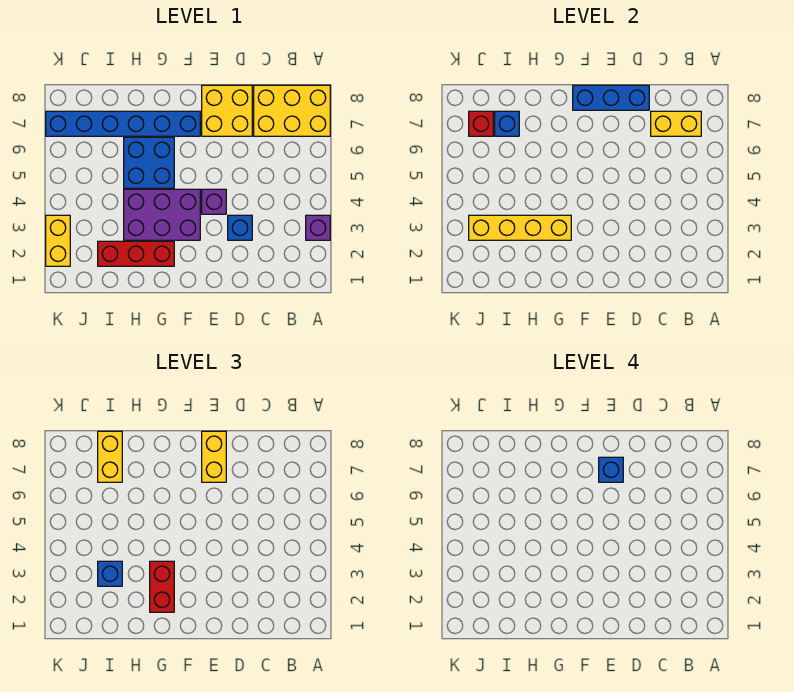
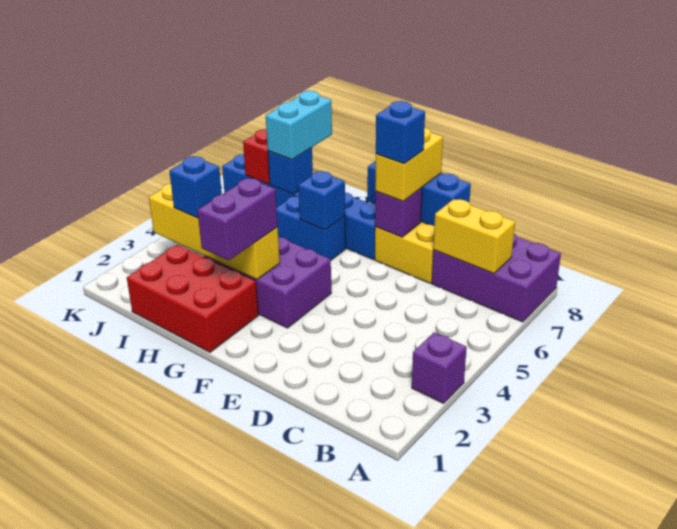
yellow brick A7:C8 level 1 -> purple brick A7:C8 level 1
blue brick D3 level 1 -> blue brick G6 level 2
purple brick E4 level 1 -> purple brick E7 level 2
red brick G2:I2 level 1 -> red brick G1:I2 level 1
red brick G2:G3 level 3 -> purple brick G2:G3 level 3
blue brick G5:H6 level 1 -> blue brick G6:H6 level 1
yellow brick I7:I8 level 3 -> cyan brick I7:I8 level 3
yellow brick K2:K3 level 1 -> none

